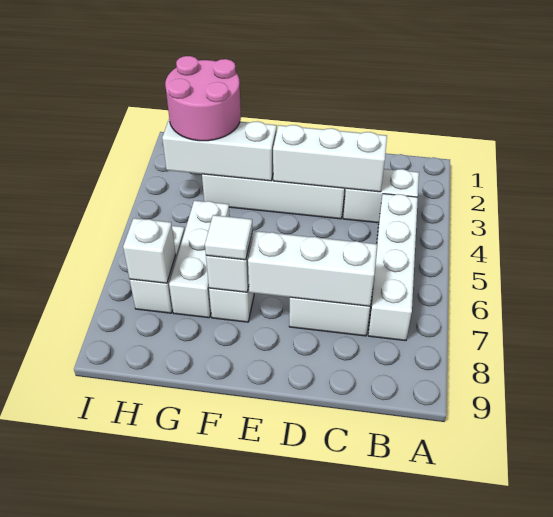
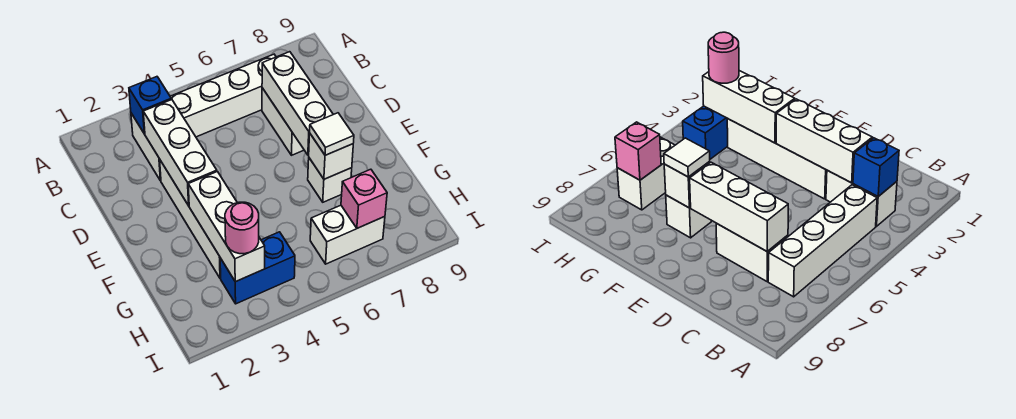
none -> blue brick B3 level 2
pink round brick G2:H3 level 3 -> pink round brick H3 level 3
white brick G5:G7 level 1 -> none
none -> blue brick H3:H4 level 1
white brick H7 level 2 -> pink brick H7 level 2

